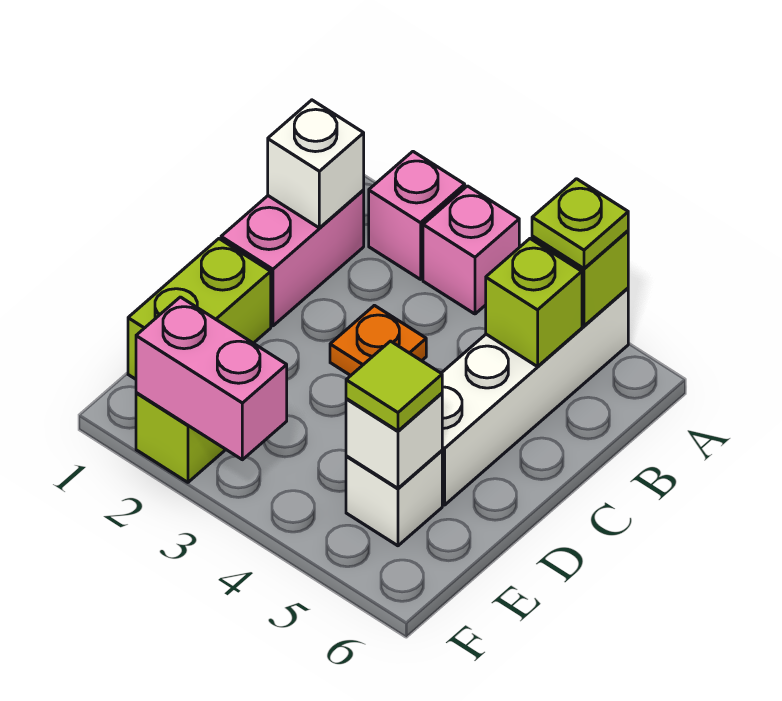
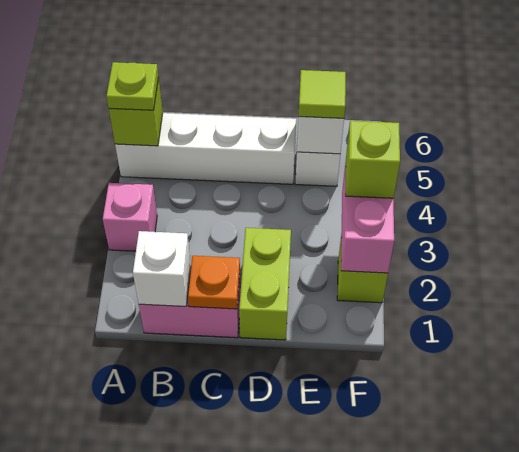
pink brick A2 level 1 -> none
lime brick B5 level 2 -> lime brick F3 level 3
orange plate C3 level 1 -> orange plate C1 level 2
lime brick D1:E1 level 1 -> lime brick D1:D2 level 1

